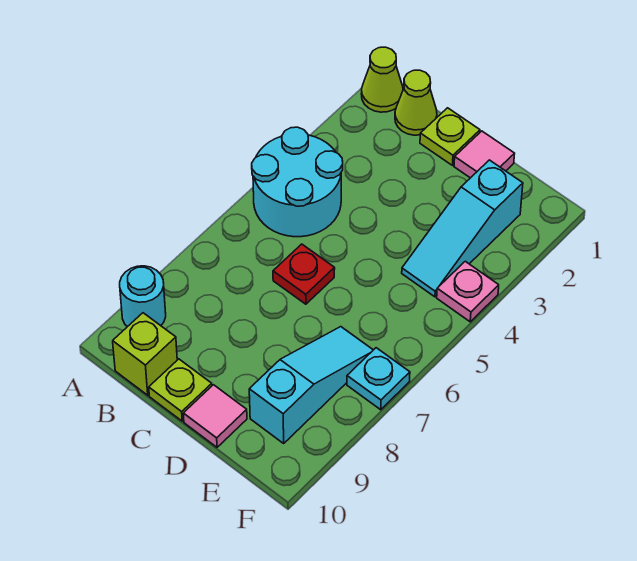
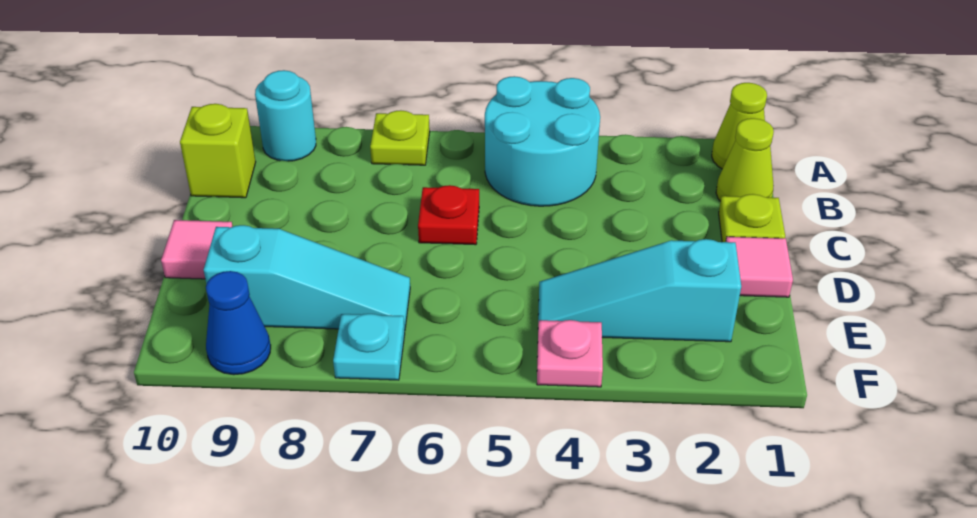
lime plate C10 level 1 -> lime plate A7 level 1
none -> blue cone F9 level 1

